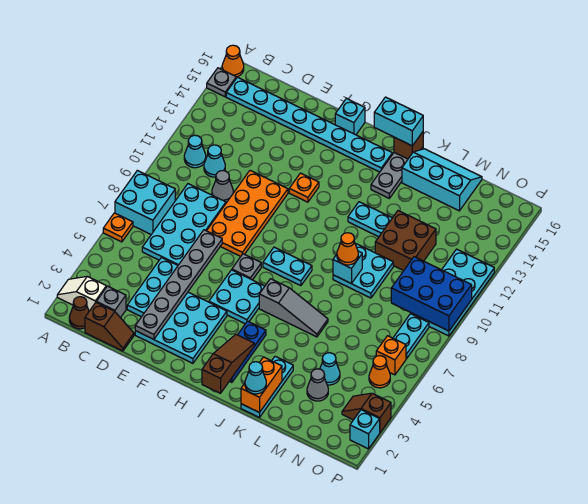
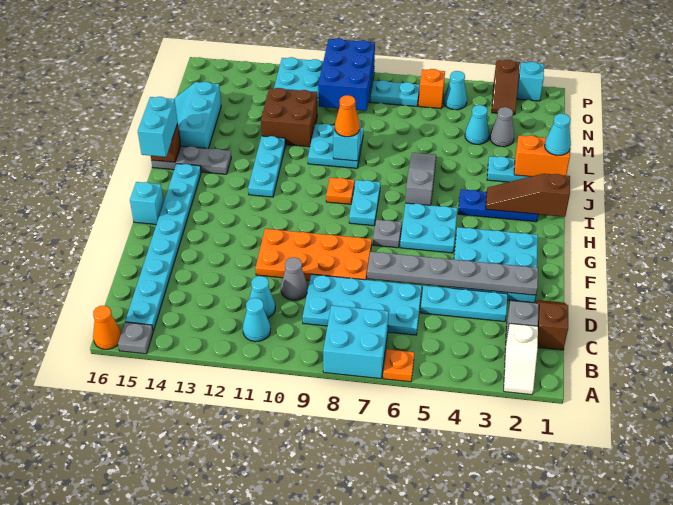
brown cone B1 level 1 -> none
orange plate G12 level 1 -> orange plate I9 level 1
cyan plate J12:K12 level 1 -> cyan plate I12:K12 level 1
orange cone O5 level 1 -> cyan cone O5 level 1

